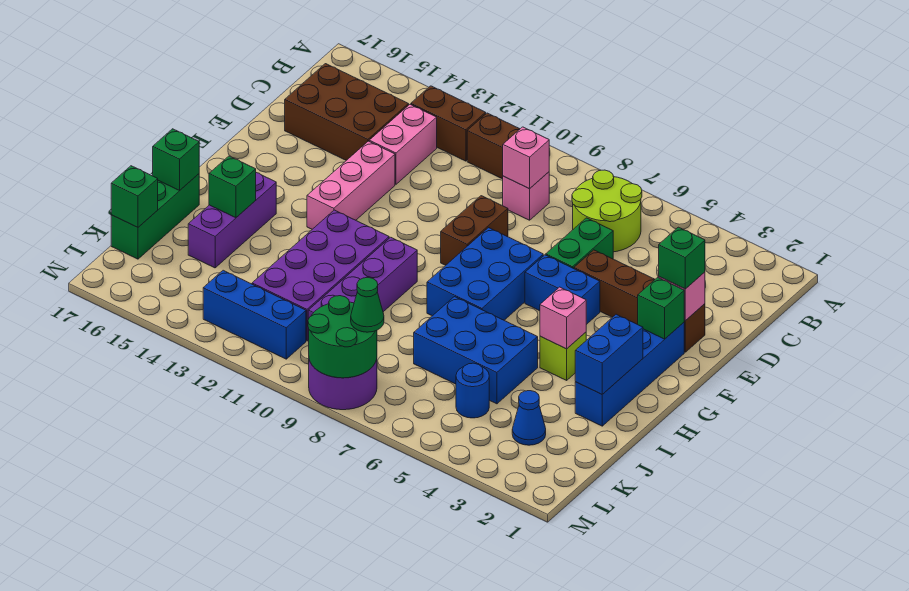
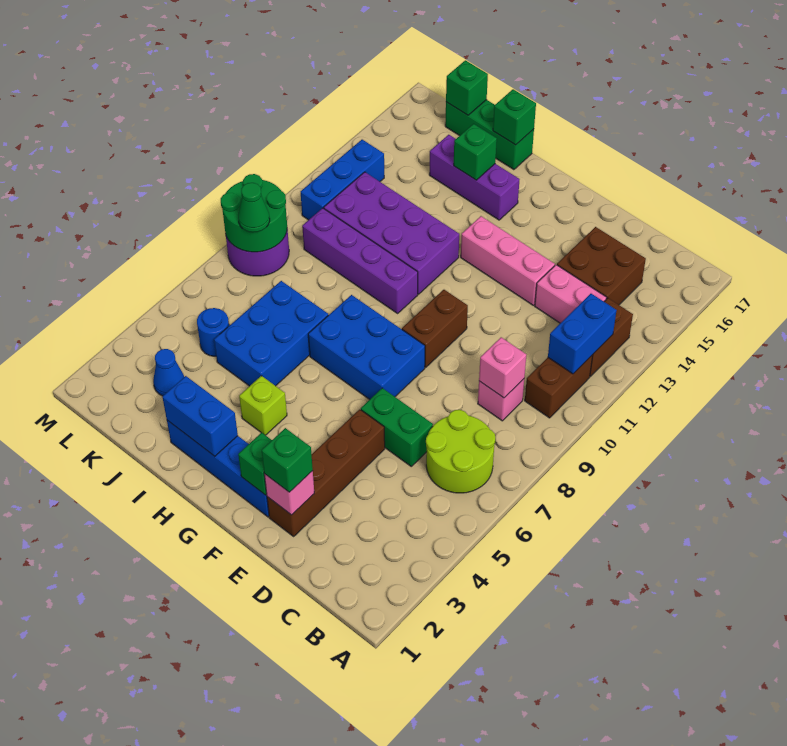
brown brick C14:D16 level 1 -> brown brick C14:D15 level 1
brown brick E9:F9 level 1 -> brown brick F9:F10 level 1
blue brick F5:F6 level 1 -> blue brick B11:B12 level 2
pink brick H4 level 2 -> none

